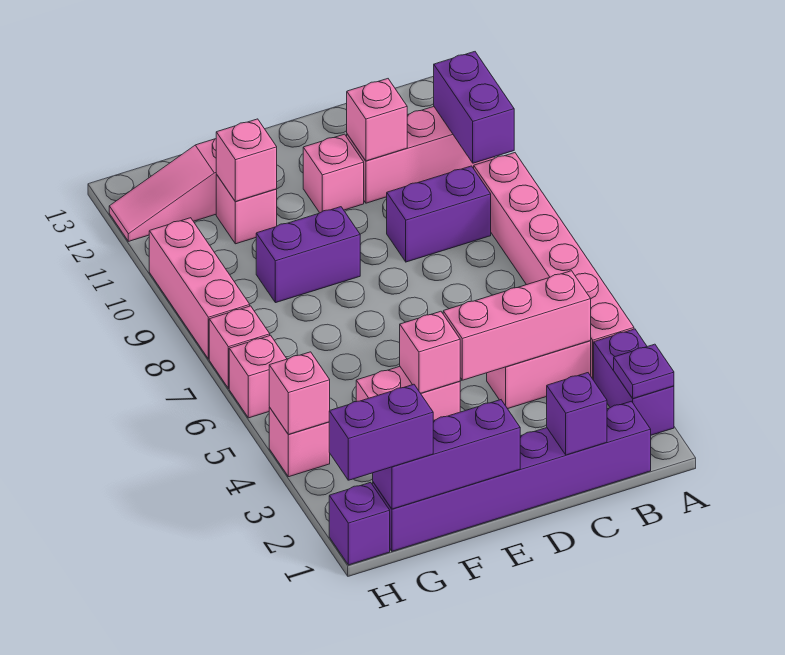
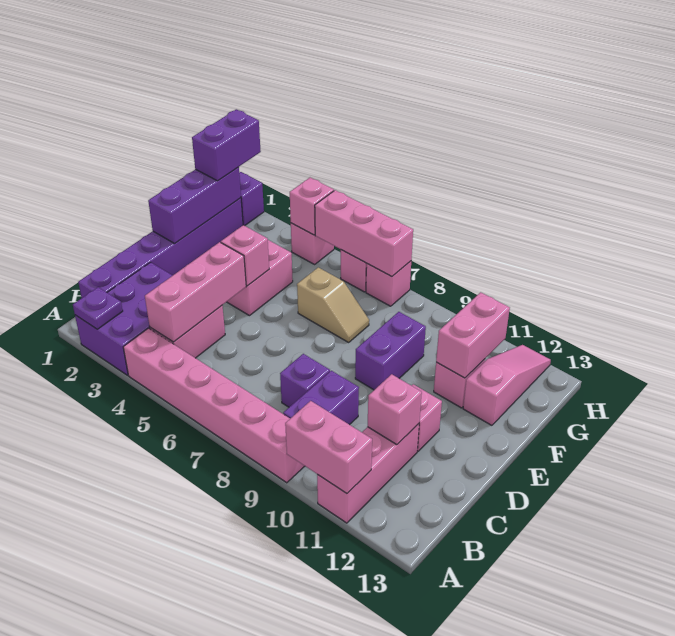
purple brick A2:A3 level 1 -> purple brick A2:C3 level 1
purple brick A10:A11 level 2 -> pink brick A10:A11 level 2
purple brick C1 level 2 -> purple brick C8 level 1
none -> tan slope F6:F7 level 1 top 6
pink brick F11 level 2 -> pink brick F11:G11 level 2
pink brick H8:H10 level 1 -> pink brick H5:H7 level 2

